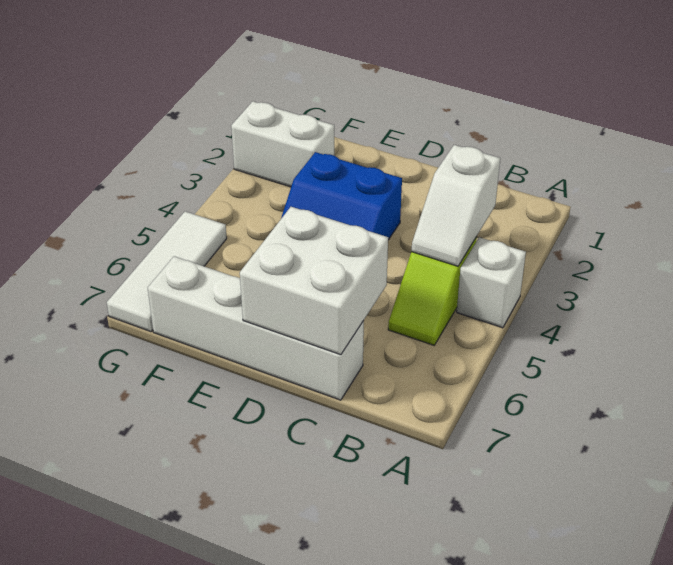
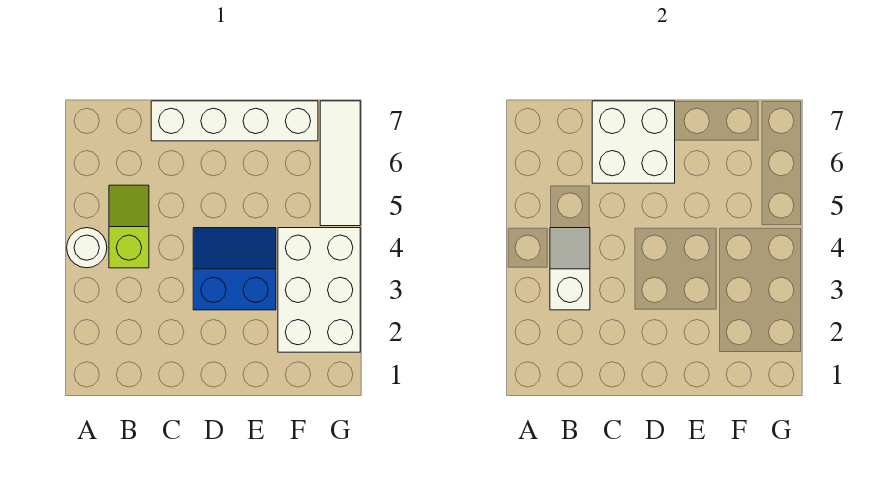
white brick A4 level 1 -> white round brick A4 level 1
white brick F2:G2 level 1 -> white brick F2:G4 level 1

